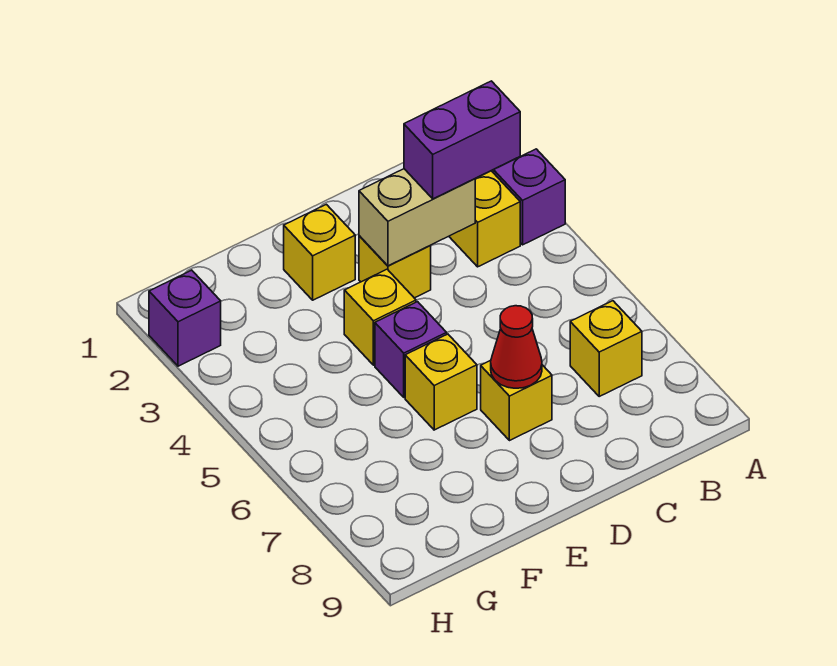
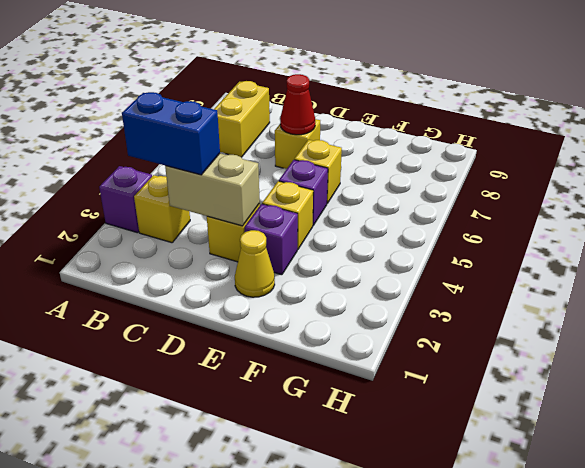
purple brick B3:C3 level 3 -> blue brick B3:C3 level 3
yellow brick B7 level 1 -> yellow brick B7:B8 level 1
yellow brick E2 level 1 -> yellow cone E2 level 1
purple brick H2 level 1 -> purple brick E3 level 1

